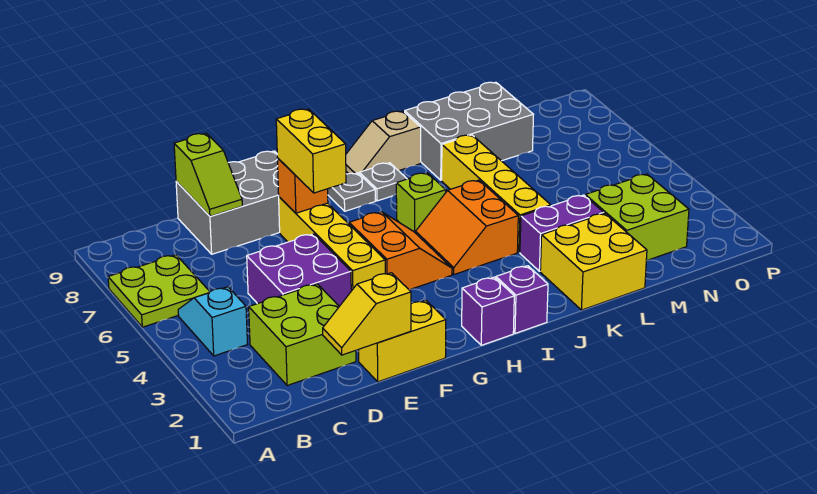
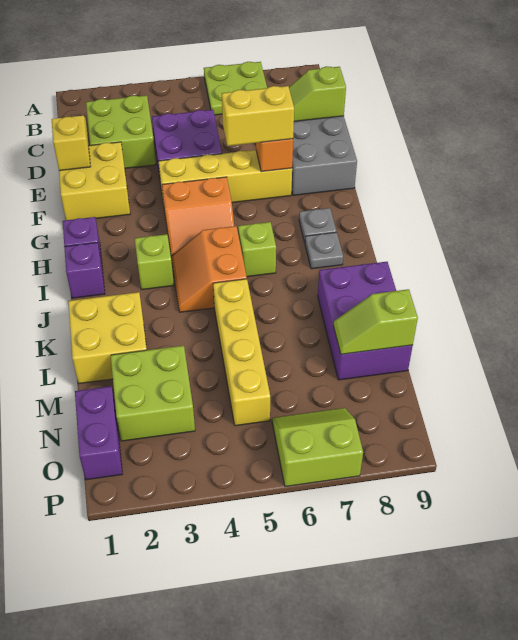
cyan slope B4:B5 level 1 top 4 -> none
yellow brick E1:F1 level 1 -> yellow brick E1:F2 level 1
none -> lime brick I3 level 1
orange slope I4:J5 level 1 top J -> orange slope I4:J5 level 1 top 5
tan slope I9:J9 level 1 top J -> none
purple brick K3:L3 level 1 -> purple brick N1:O1 level 1
yellow brick K4:K7 level 1 -> yellow brick K5:N5 level 1
grey brick K8:M9 level 1 -> purple brick K8:M9 level 1
none -> lime slope M8:M9 level 2 top 9
none -> lime slope O6:P7 level 1 top P

